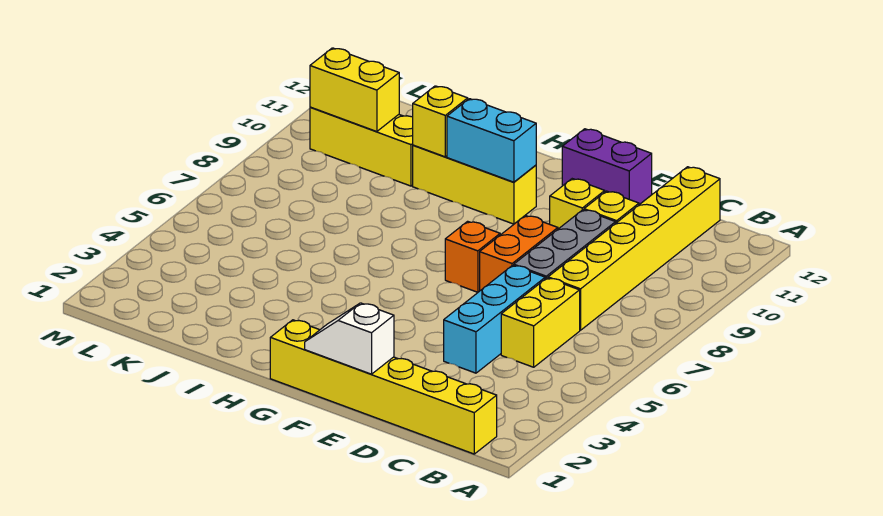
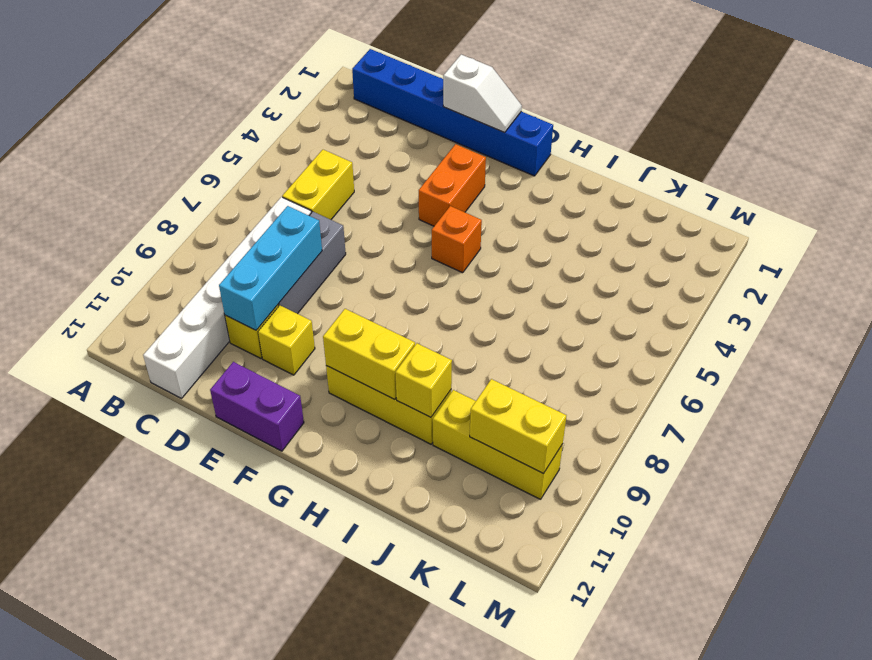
yellow brick B1:G1 level 1 -> blue brick B1:G1 level 1
yellow brick C7:C12 level 1 -> white brick C7:C12 level 1
cyan brick D4:D6 level 1 -> cyan brick D8:D10 level 2
orange brick E7:E8 level 1 -> orange brick F3:F4 level 1
orange brick F7 level 1 -> orange brick G5 level 1
cyan brick G10:H10 level 2 -> yellow brick G10:H10 level 2

